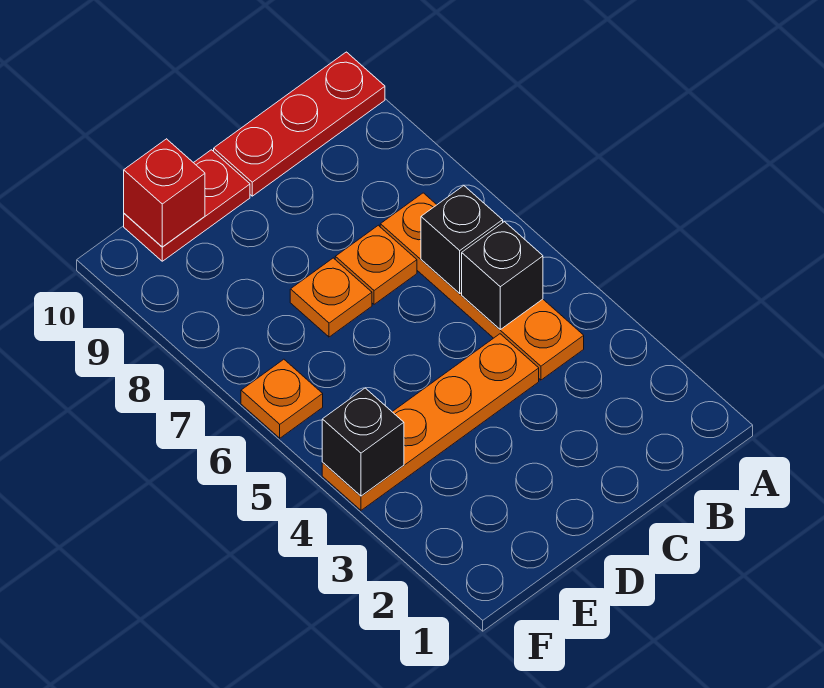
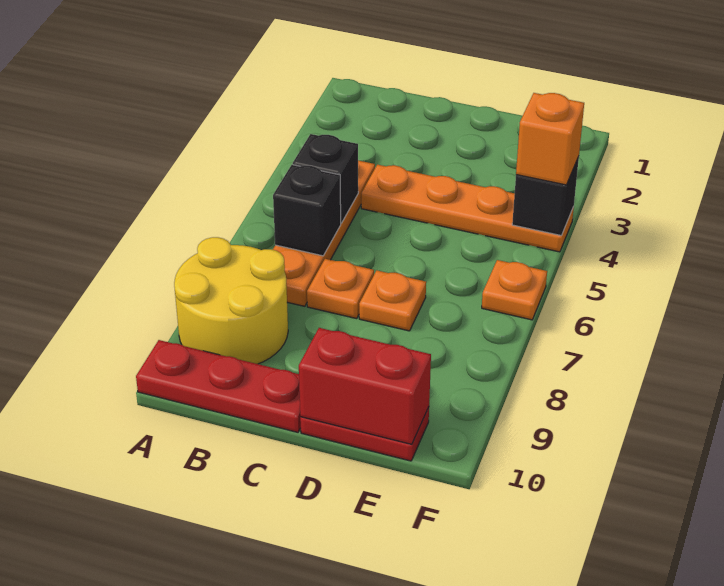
none -> yellow round brick A8:B9 level 1
red brick E10 level 2 -> red brick D10:E10 level 2
none -> orange brick F4 level 3

